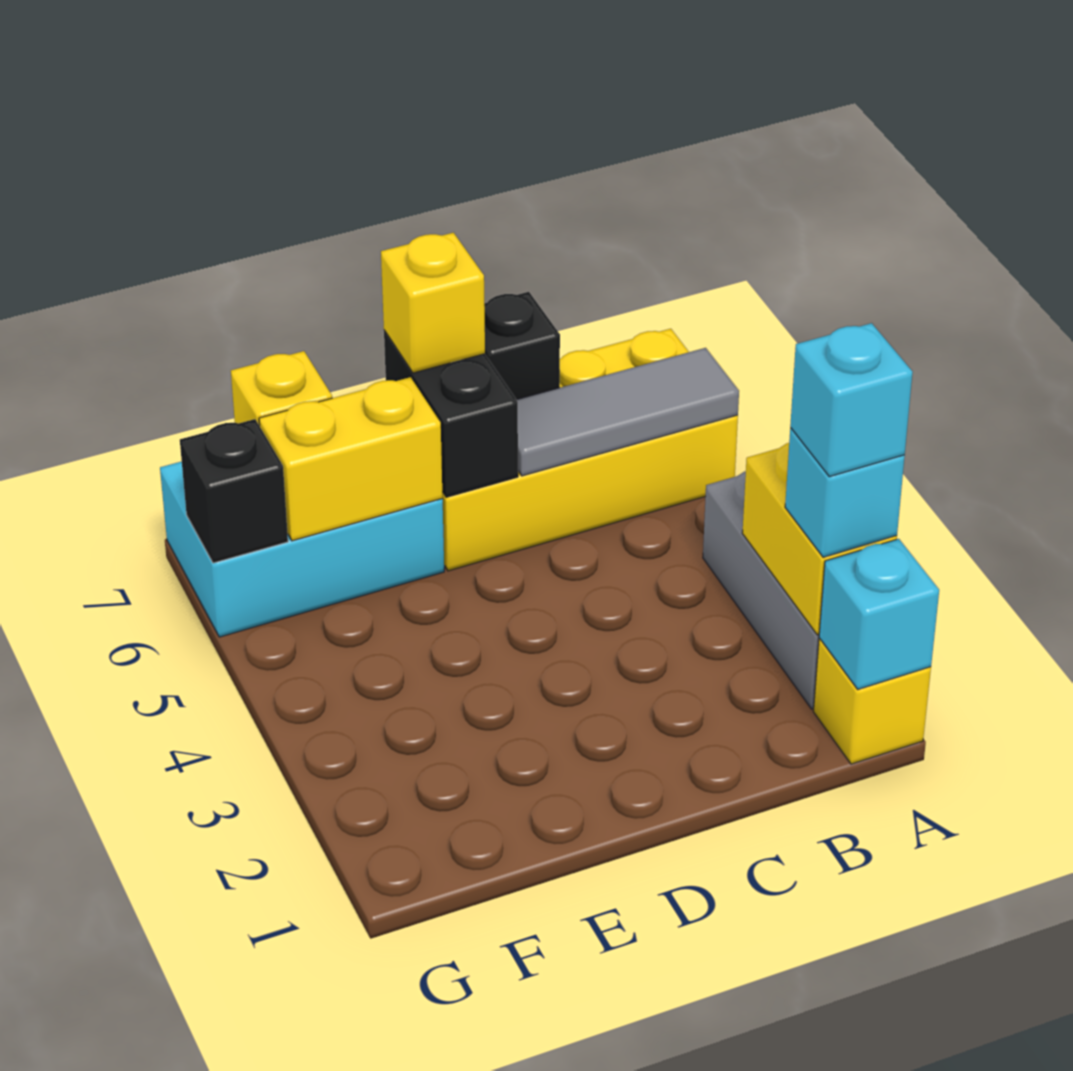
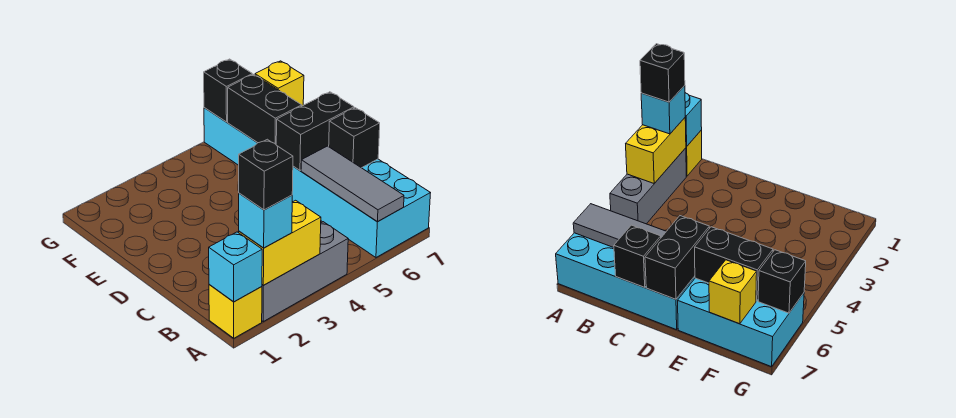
cyan brick A2 level 4 -> black brick A2 level 4
yellow brick A6:D7 level 1 -> cyan brick A6:D7 level 1
yellow brick D7 level 3 -> none
yellow brick E6:F6 level 2 -> black brick E6:F6 level 2

